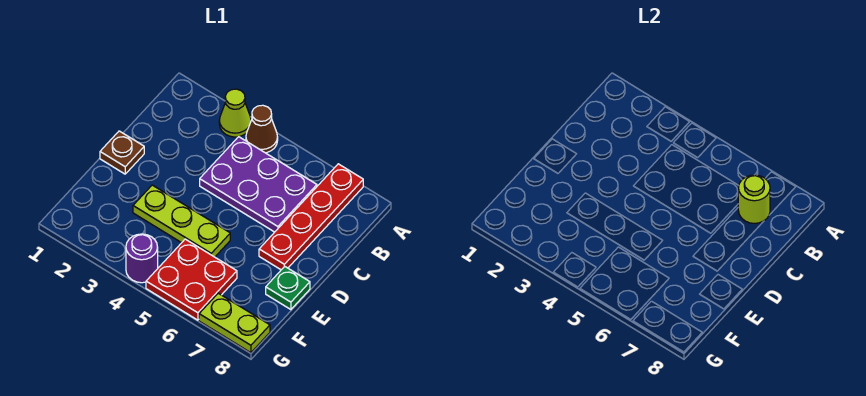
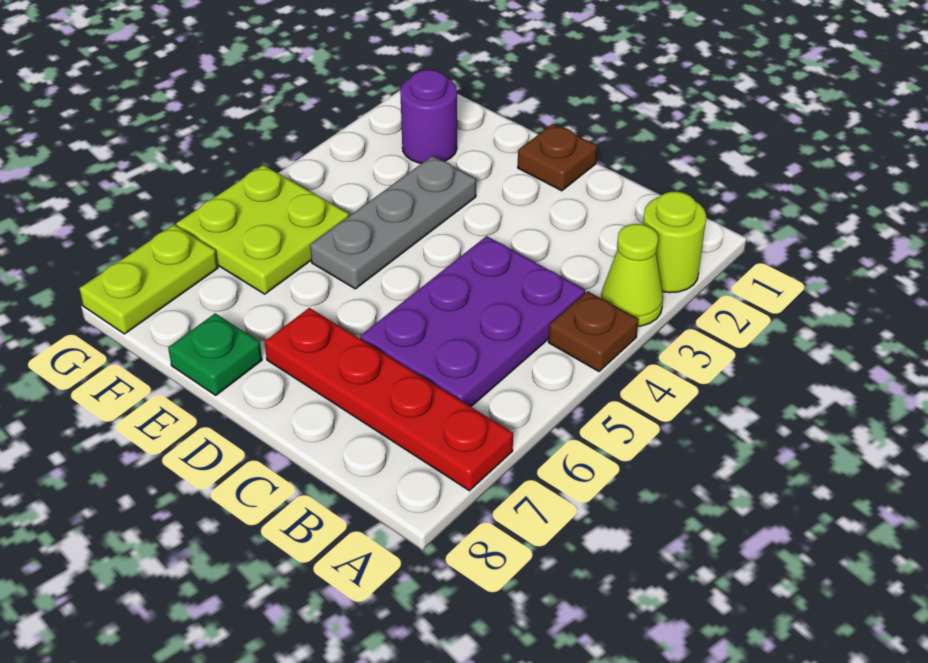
brown cone A4 level 1 -> brown plate A4 level 1
lime round brick B7 level 2 -> lime round brick A2 level 1
lime plate E3:E5 level 1 -> grey plate E3:E5 level 1
red plate F5:G6 level 1 -> lime plate F5:G6 level 1
purple round brick G4 level 1 -> purple round brick F2 level 1

